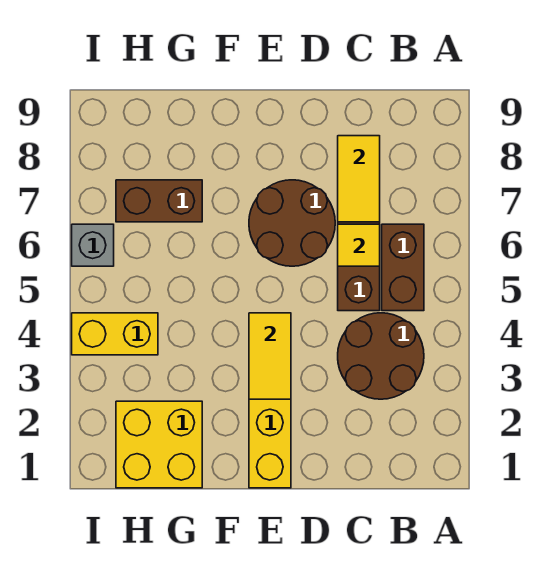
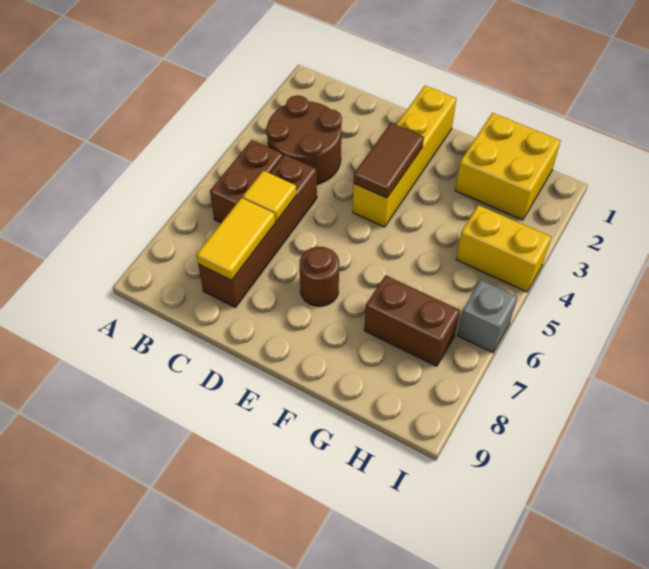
brown round brick D6:E7 level 1 -> brown round brick E7 level 1
yellow tile E3:E4 level 2 -> brown tile E3:E4 level 2

